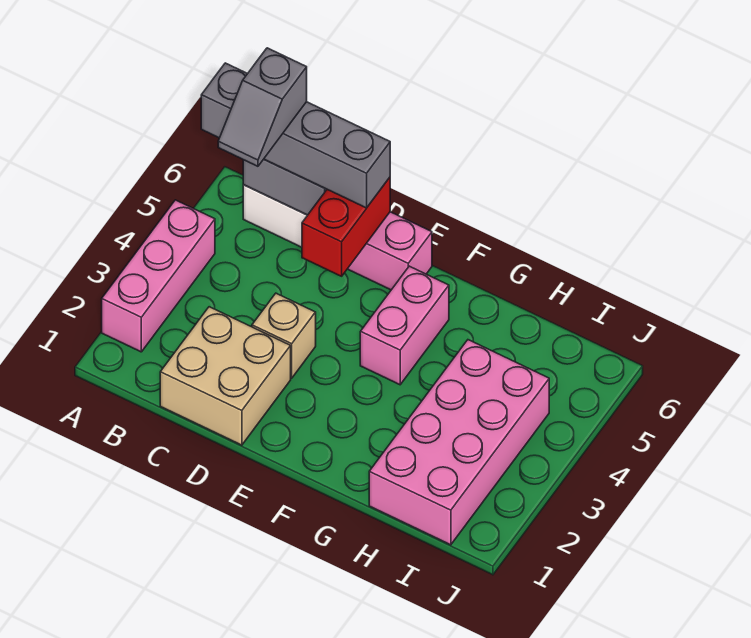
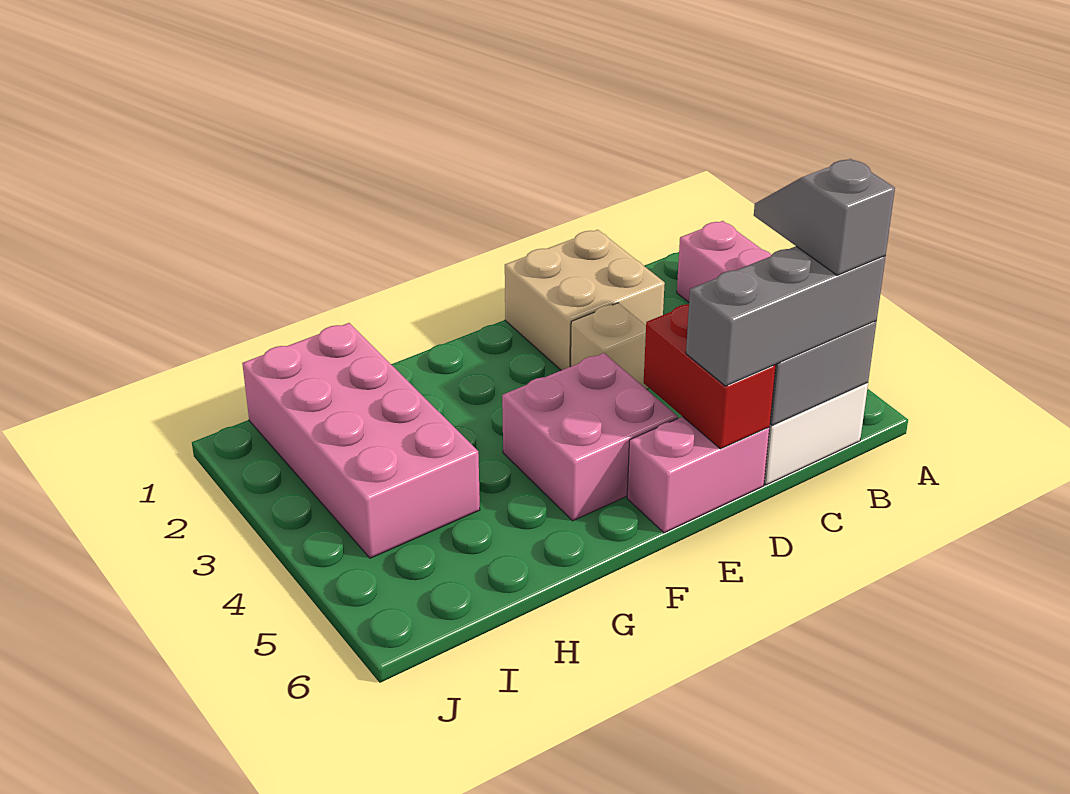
grey brick A6:D6 level 3 -> grey brick B6:D6 level 3
pink brick F4:F5 level 1 -> pink brick E4:F5 level 1

